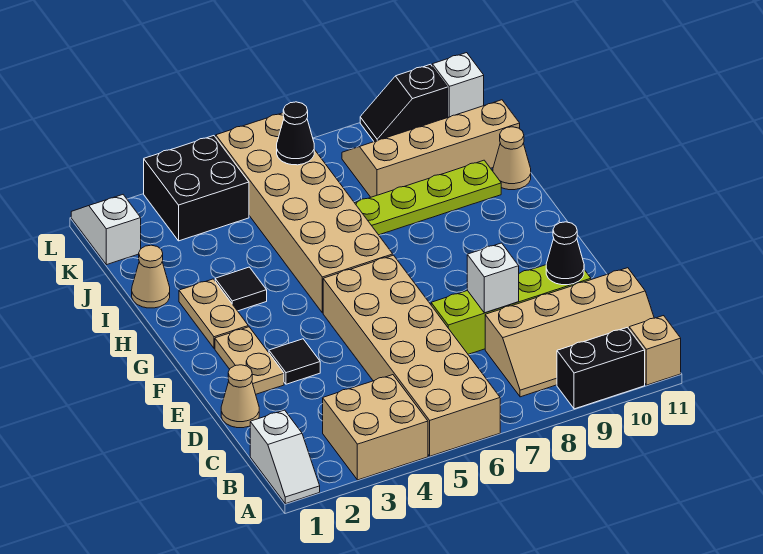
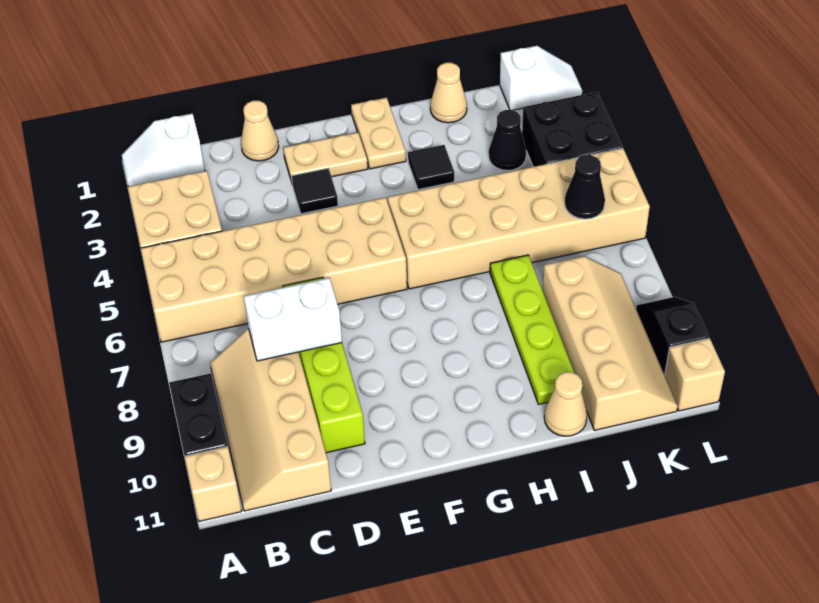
white brick D8 level 2 -> white brick C8:D8 level 2
black cone D10 level 2 -> black cone J3 level 1
tan plate G2:H2 level 1 -> tan plate G1:G2 level 1
white brick L11 level 1 -> tan brick L11 level 1

